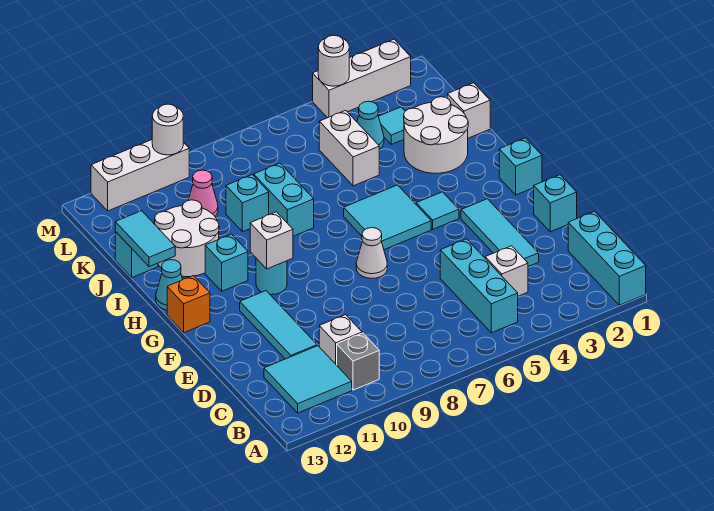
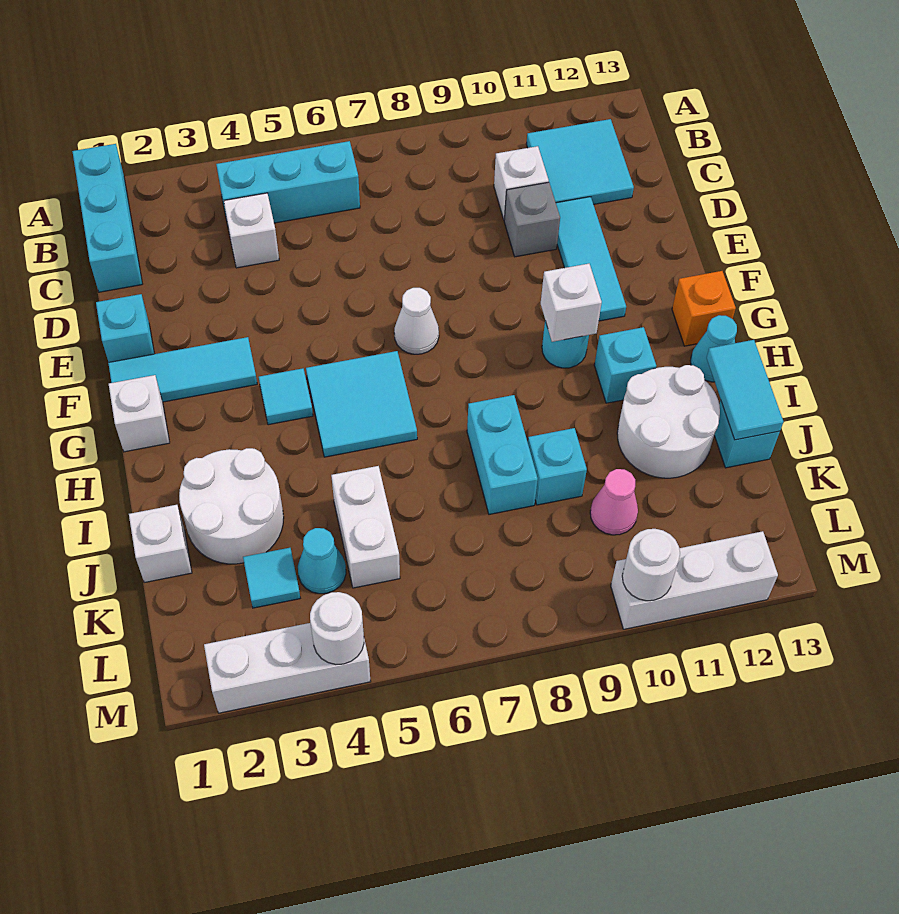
cyan brick B5:D5 level 1 -> cyan brick B4:B6 level 1
grey brick B10 level 1 -> grey brick D10 level 1
cyan tile D3:F3 level 1 -> cyan tile F1:F3 level 1
cyan brick G1 level 1 -> white brick G1 level 1

